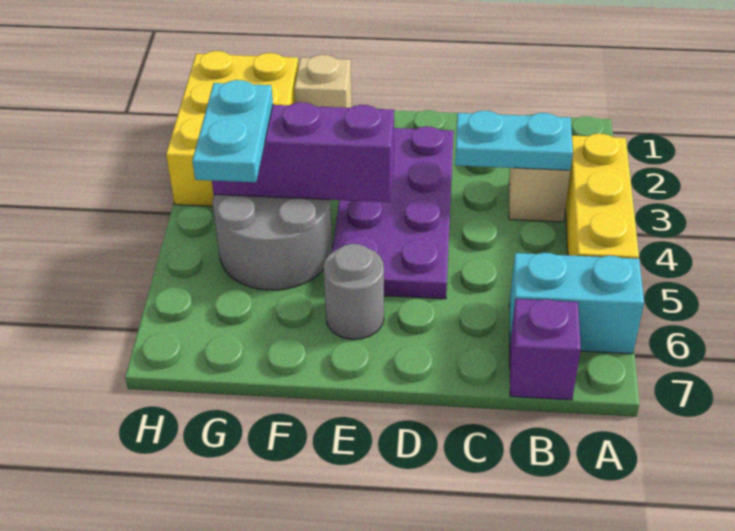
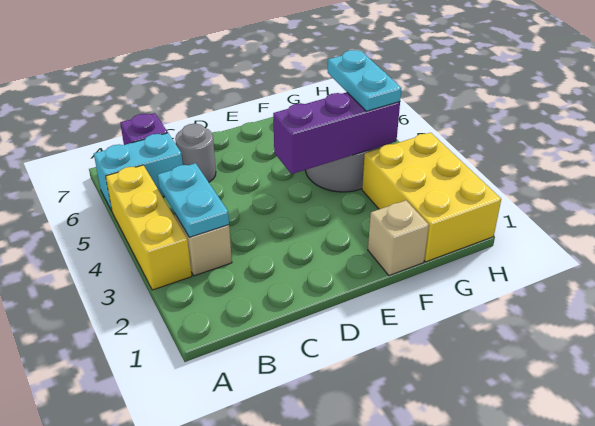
cyan plate B3:C3 level 2 -> cyan plate B3:B4 level 2
purple plate D2:E5 level 1 -> none
grey round brick E6 level 1 -> grey round brick C6 level 1

